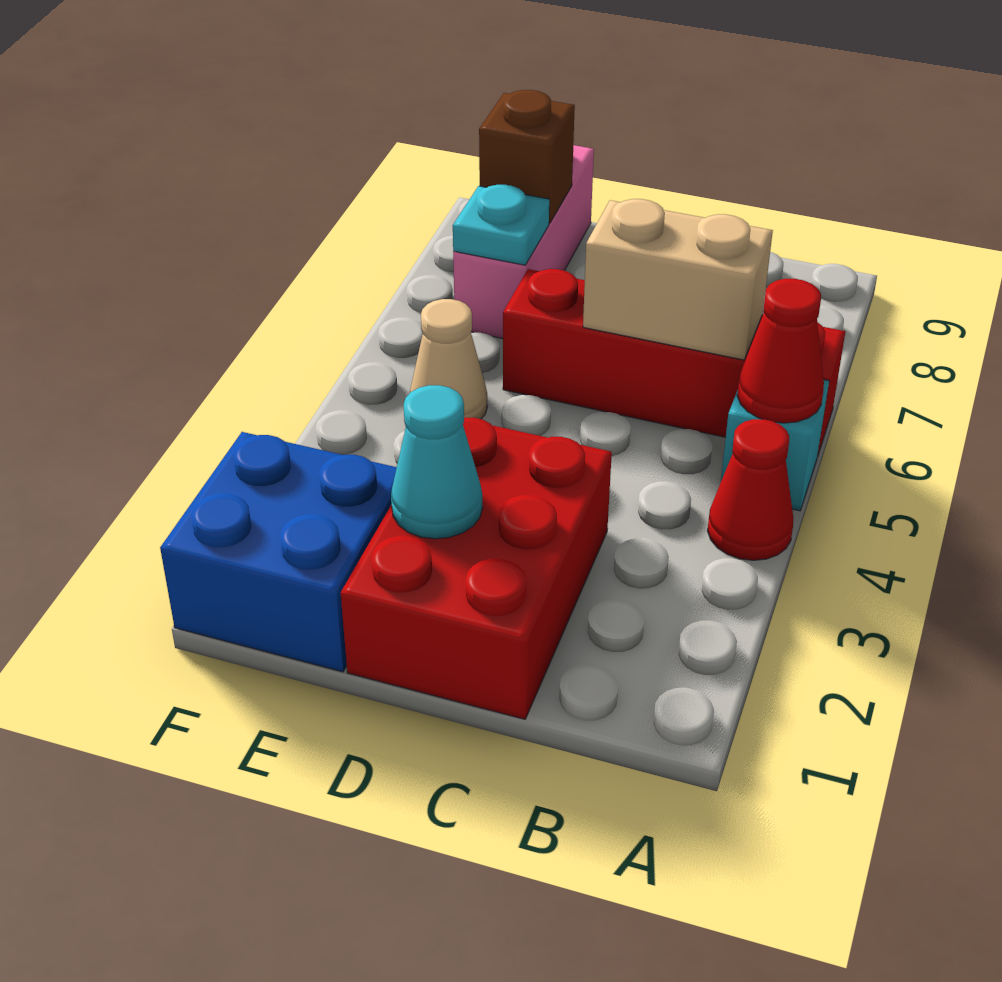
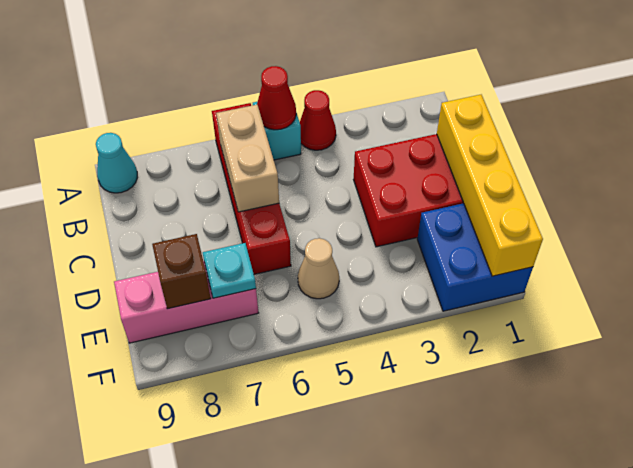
none -> yellow brick C1:F1 level 2
cyan cone D2 level 2 -> cyan cone A9 level 1

